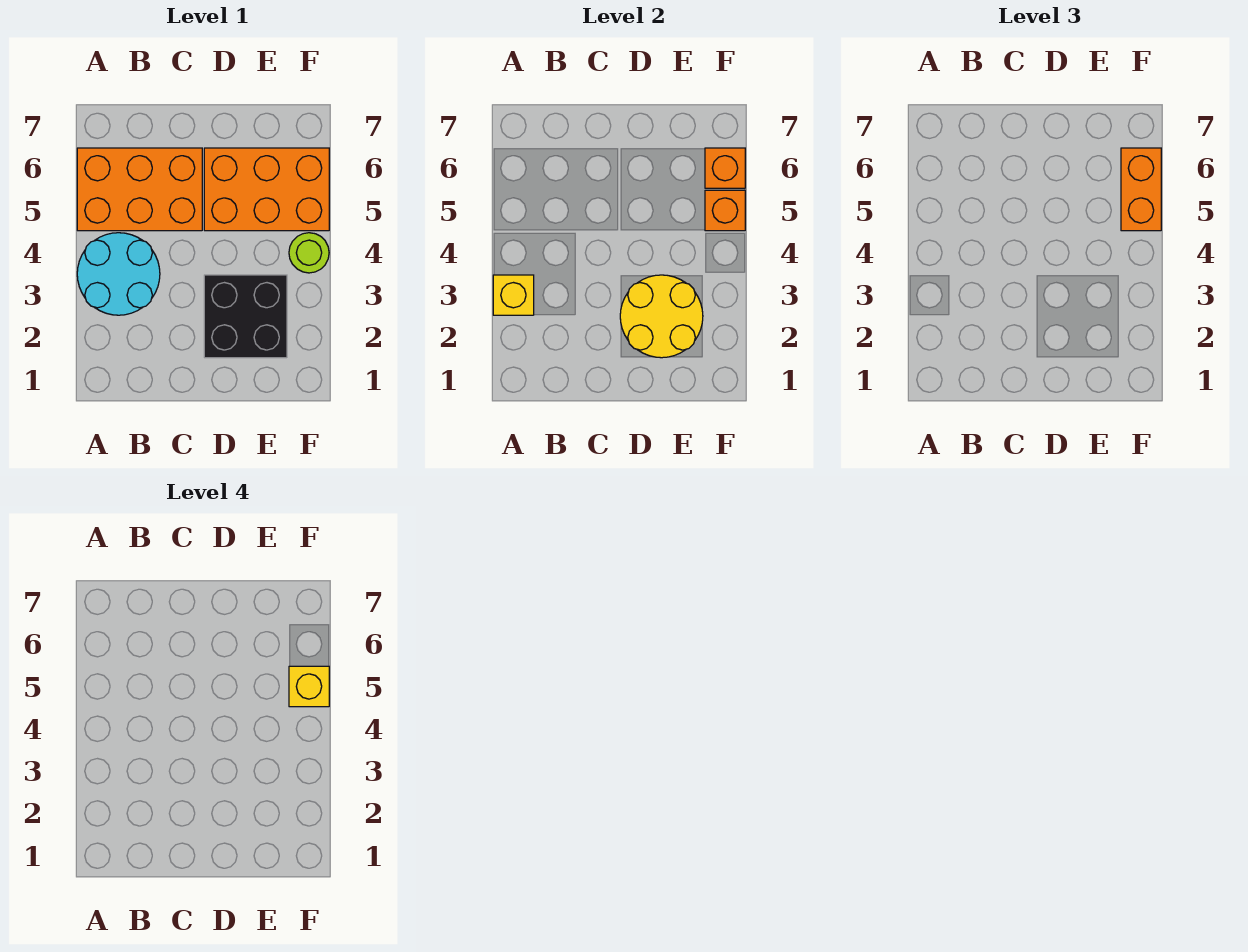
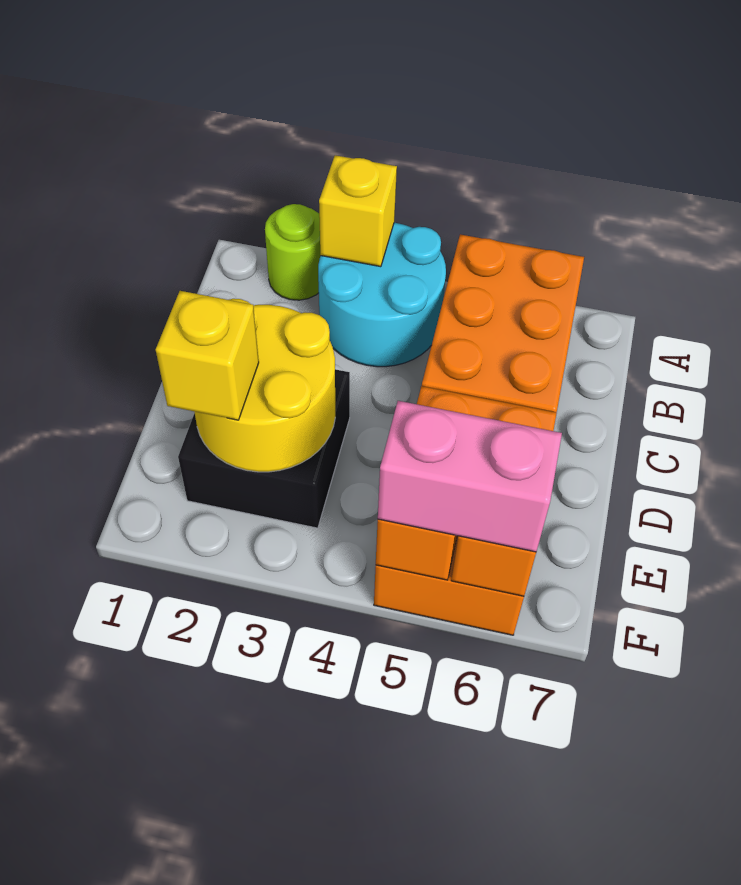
lime round brick F4 level 1 -> lime round brick A2 level 1
orange brick F5:F6 level 3 -> pink brick F5:F6 level 3
yellow brick F5 level 4 -> yellow brick E2 level 3

